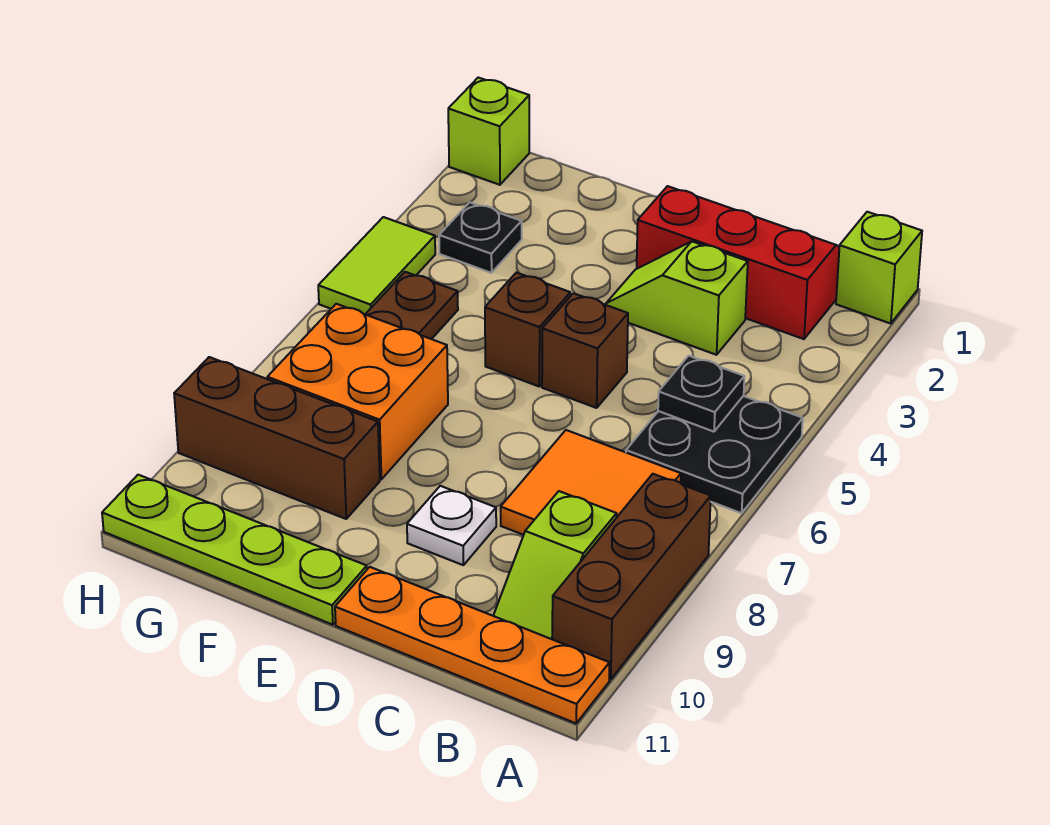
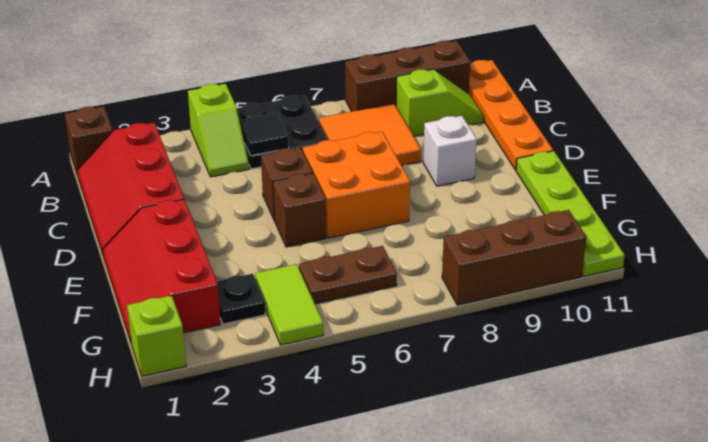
lime brick A1 level 1 -> brown brick A1 level 1
black plate B5 level 2 -> black tile B5 level 2
lime slope C3:D3 level 1 top C -> lime slope A4:B4 level 1 top A
white plate D9 level 1 -> white brick D9 level 1
none -> red slope E1:G2 level 1 top 2
orange brick F7:G8 level 1 -> orange brick D6:E7 level 1
brown brick F9:H9 level 1 -> brown brick H8:H10 level 1
lime tile H4:H5 level 1 -> lime tile G4:H4 level 1

